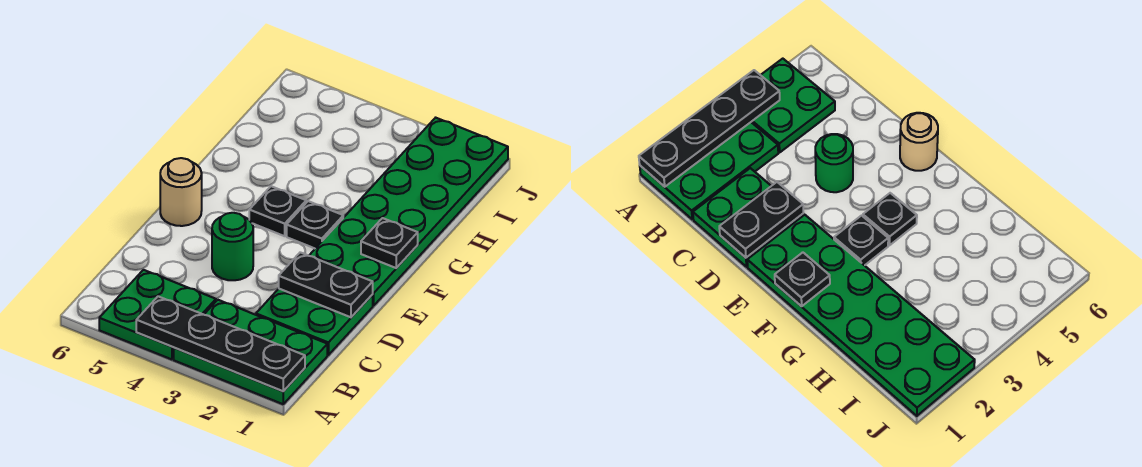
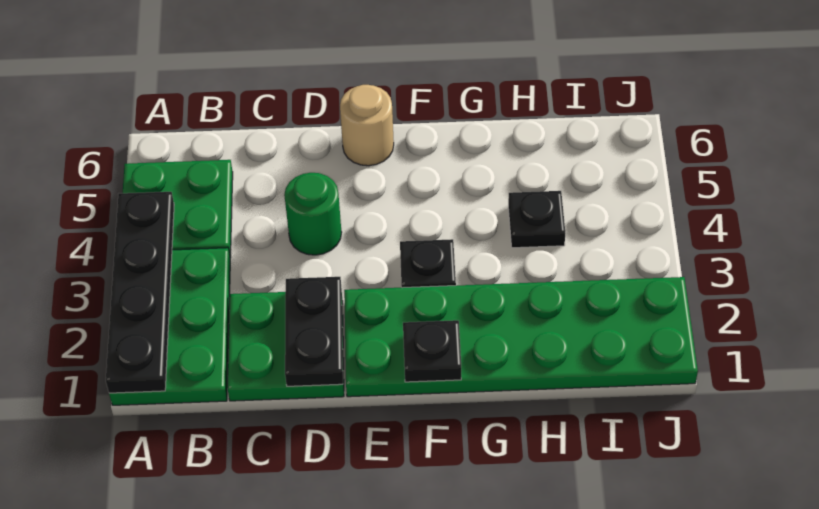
black plate F4 level 1 -> black plate H4 level 1

